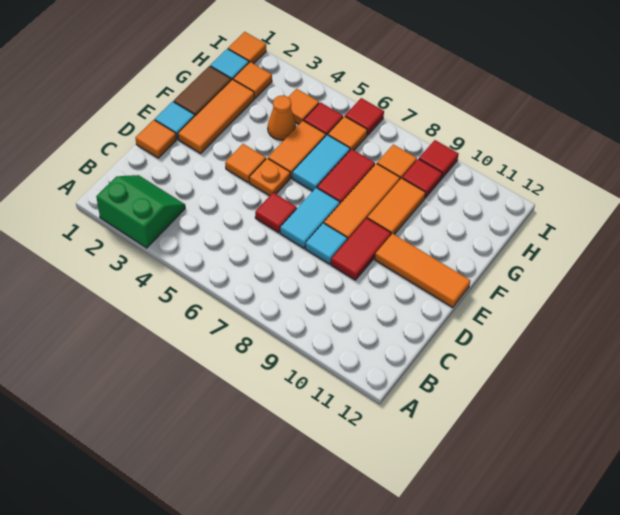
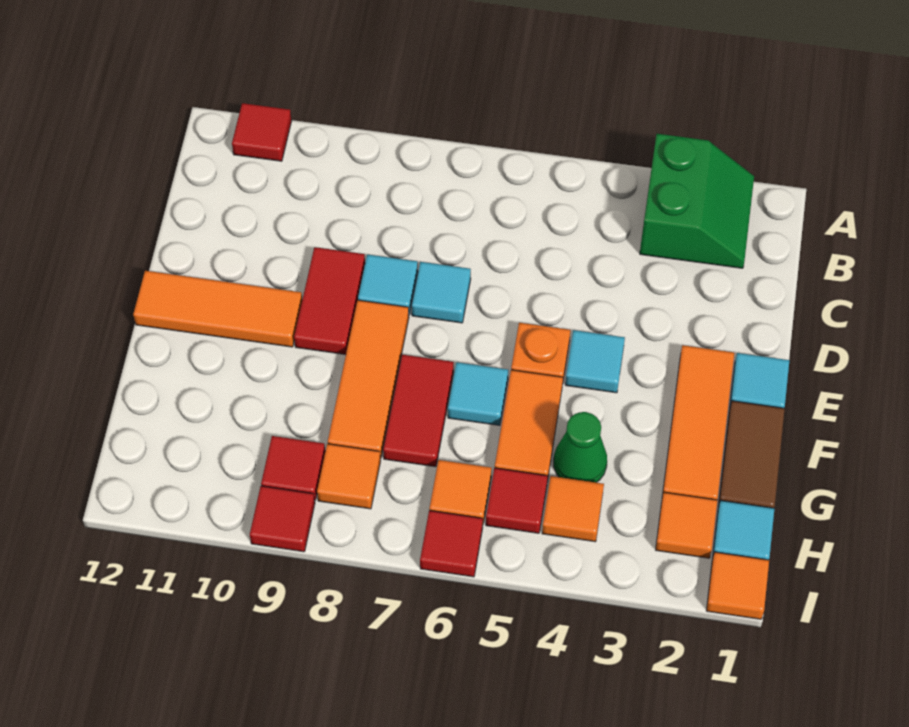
green slope A2:B3 level 1 top A -> green slope A2:B3 level 1 top 3
orange tile D1 level 1 -> none
red tile D6 level 1 -> red tile A11 level 1
cyan tile D7:E7 level 1 -> cyan tile D7 level 1
orange tile E4 level 1 -> cyan tile E4 level 1
cyan tile F6:G6 level 1 -> cyan tile F6 level 1
orange tile F9:G9 level 1 -> none
orange cone G4 level 1 -> green cone G4 level 1

